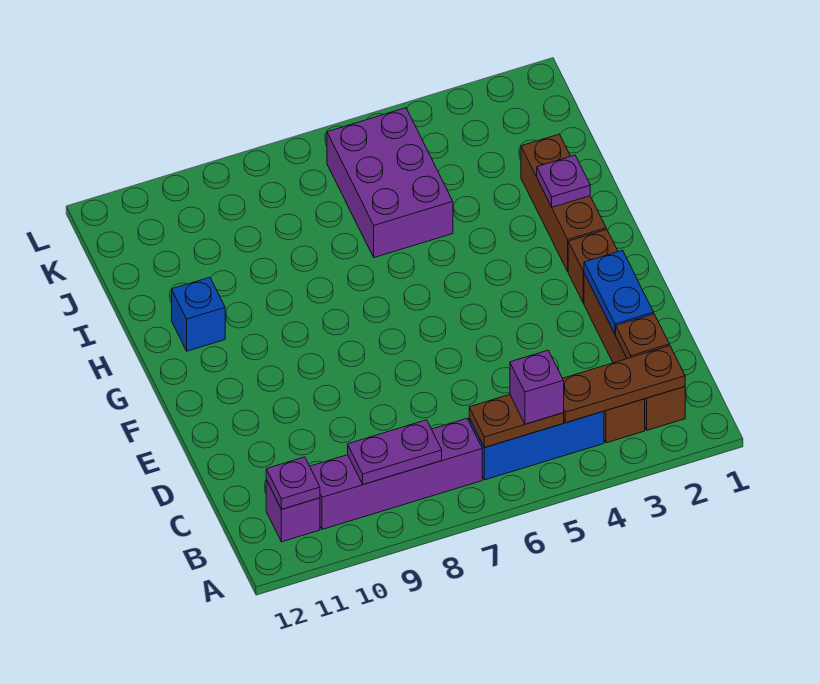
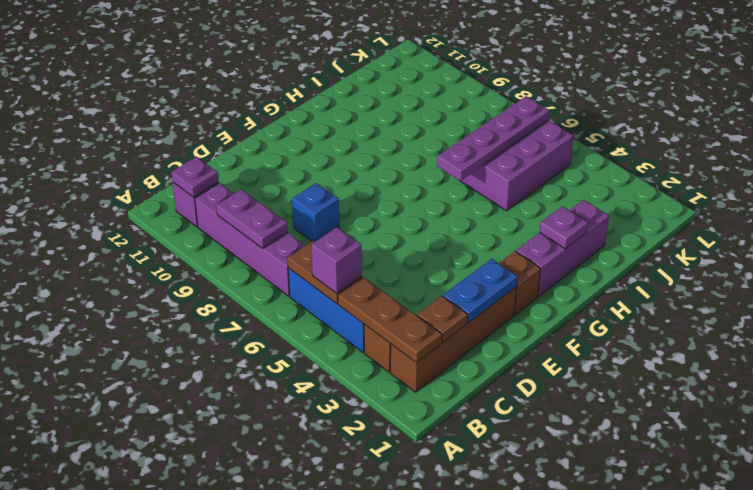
brown brick G2:I2 level 1 -> purple brick G2:I2 level 1
none -> purple plate H6:K6 level 2
blue brick H11 level 1 -> blue brick D8 level 1

